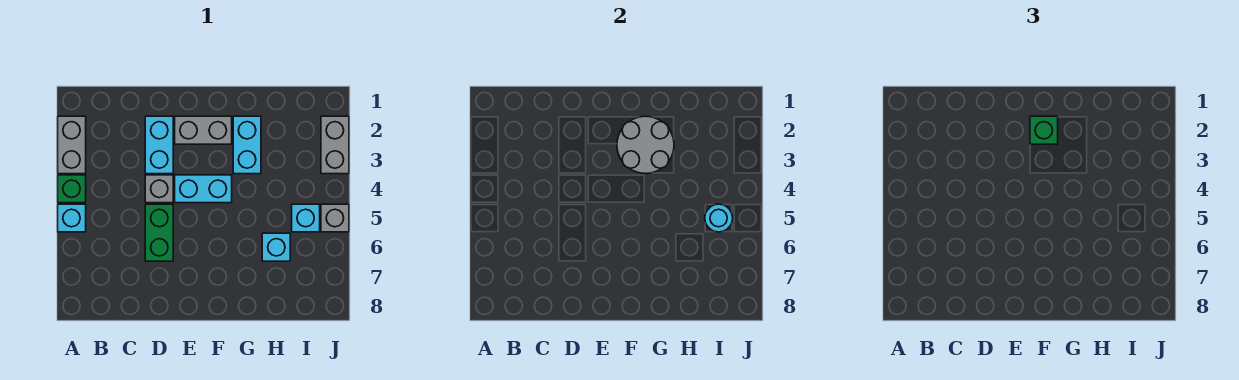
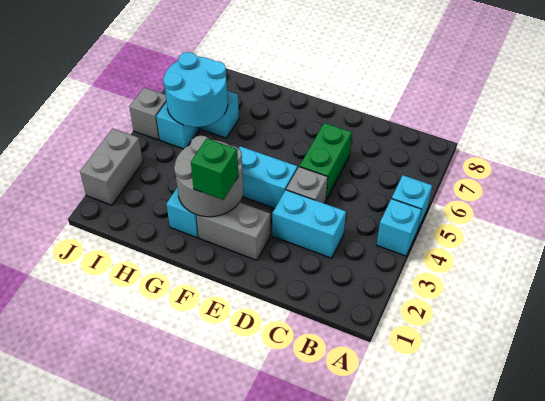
grey brick A2:A3 level 1 -> none
green brick A4 level 1 -> cyan brick A4 level 1
cyan brick D2:D3 level 1 -> cyan brick C3:D3 level 1
cyan round brick I5 level 2 -> cyan round brick H5:I6 level 2

